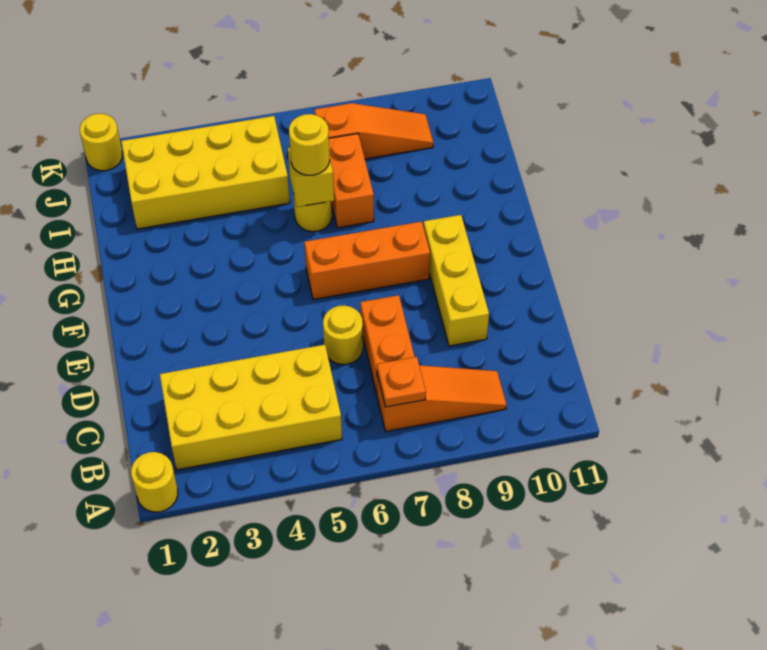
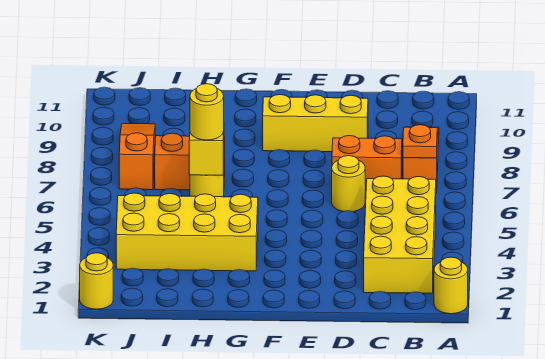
orange brick F6:F8 level 1 -> none
yellow brick I2:J5 level 1 -> yellow brick G3:J4 level 1

